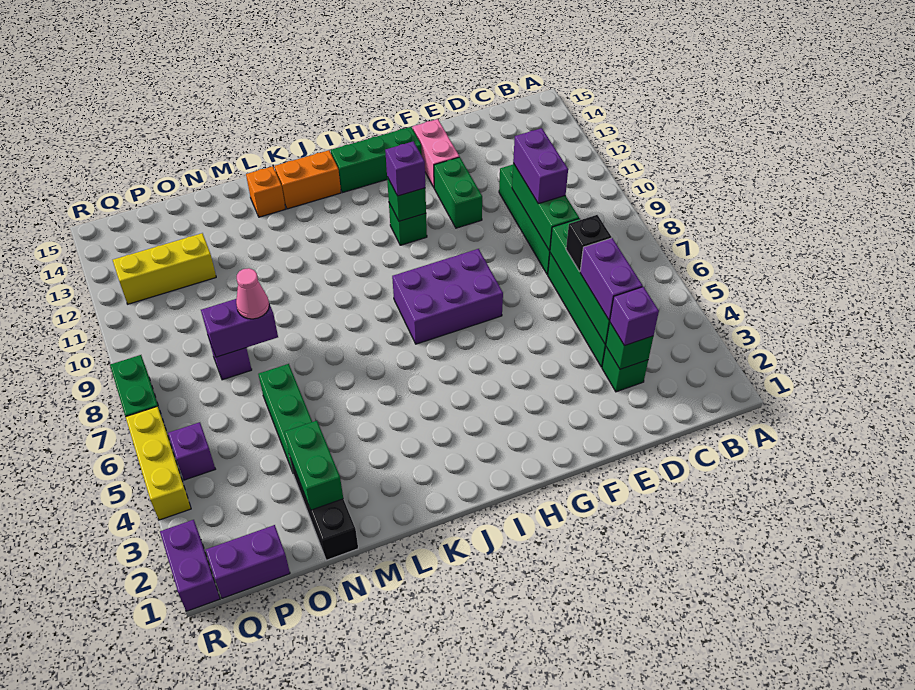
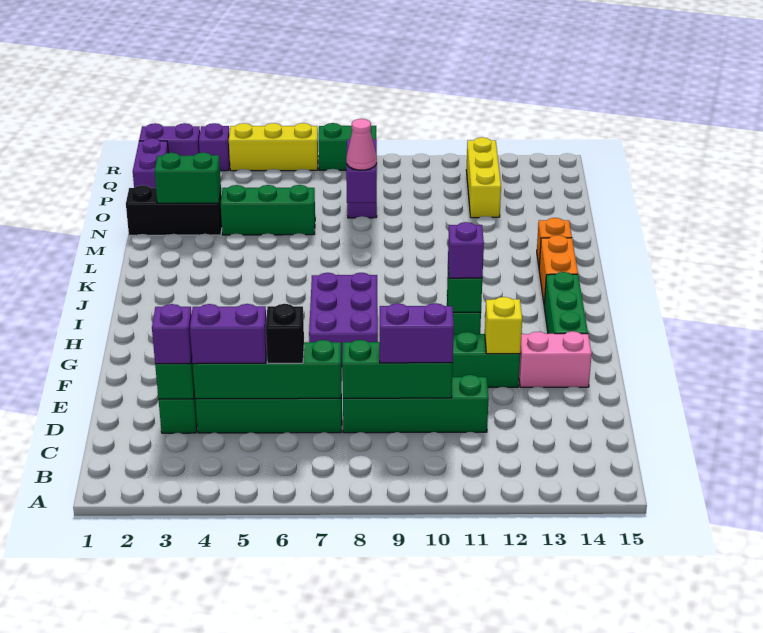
none -> yellow brick F12 level 2
purple brick Q5 level 1 -> purple brick R3 level 1

